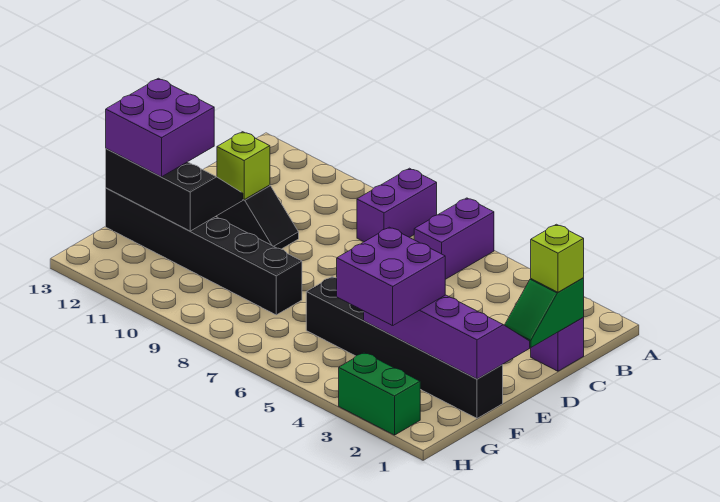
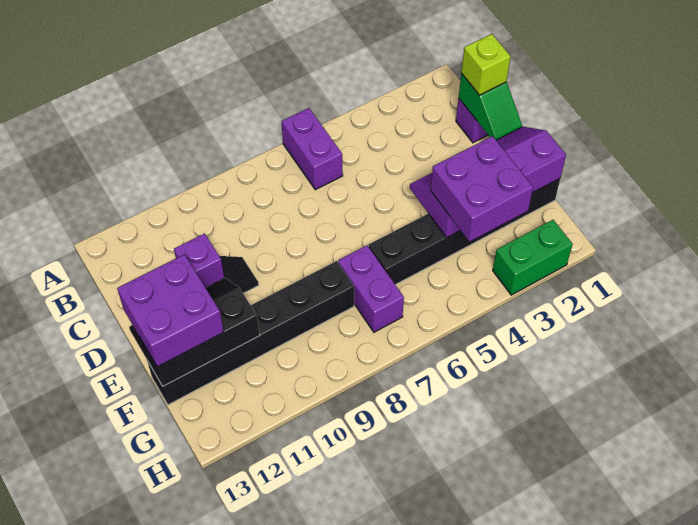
purple brick A8:B8 level 1 -> purple brick F7:G7 level 1
lime brick D11 level 2 -> purple brick D11 level 2

